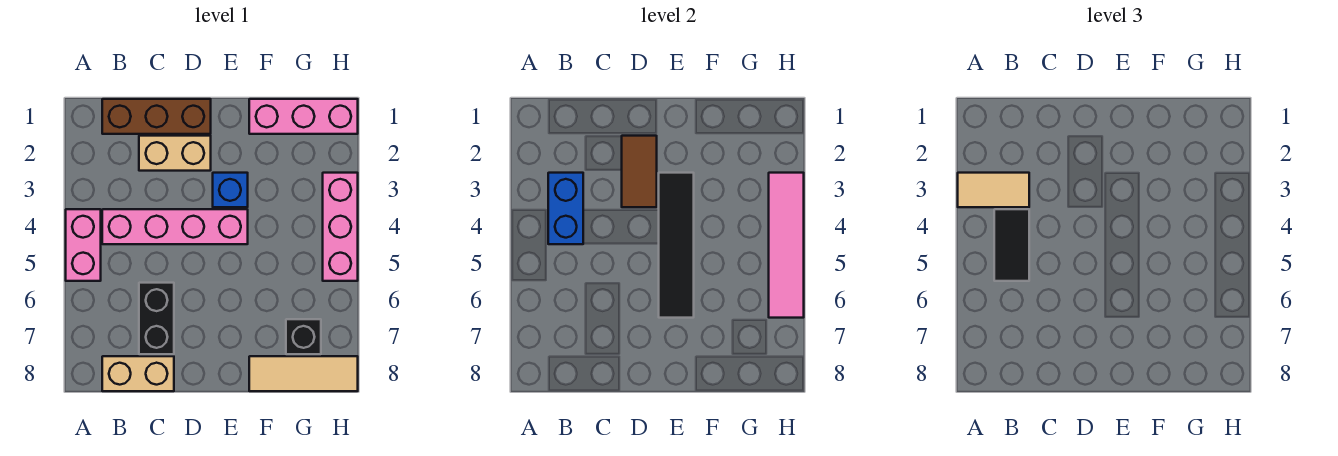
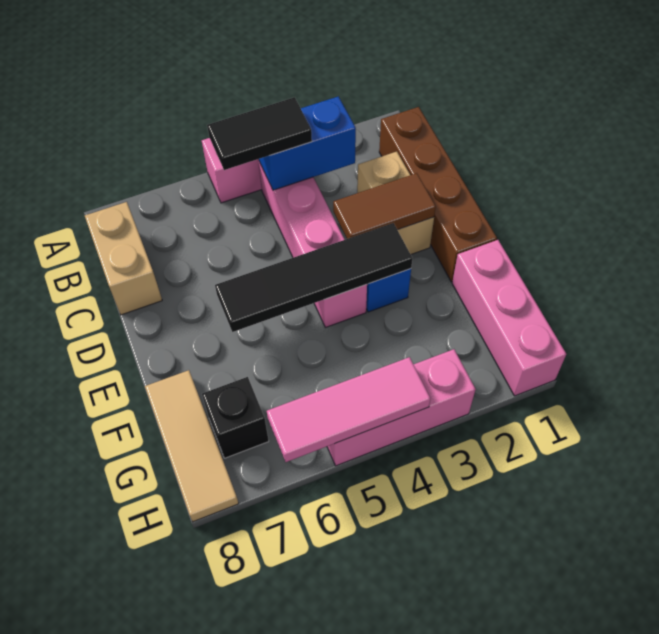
tan tile A3:B3 level 3 -> none
brown brick B1:D1 level 1 -> brown brick B1:E1 level 1
black brick C6:C7 level 1 -> none
pink tile H3:H6 level 2 -> pink tile H4:H6 level 2

